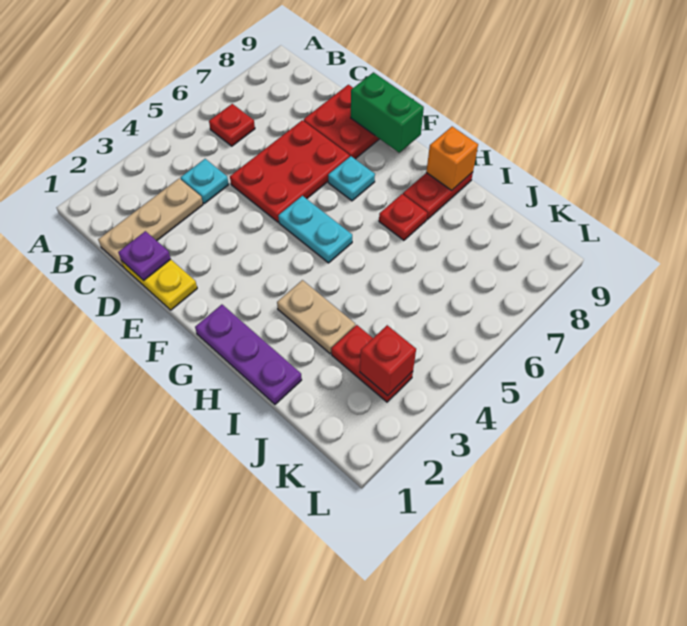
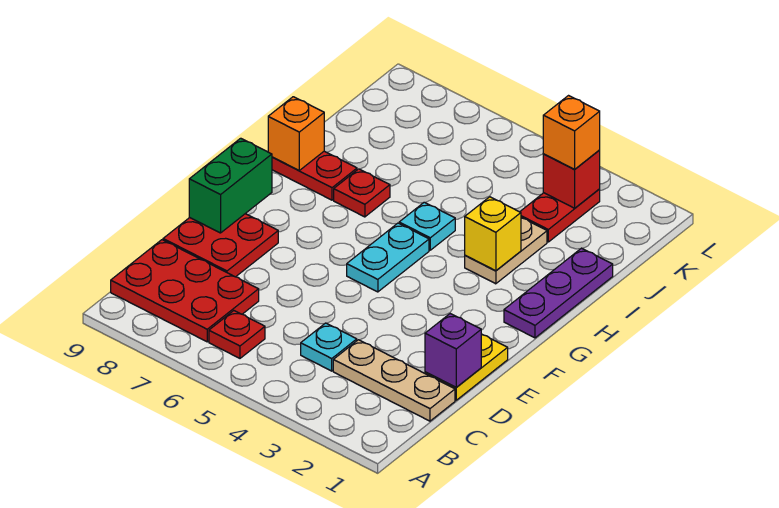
purple plate D1 level 2 -> purple brick D1 level 2
red plate D5:E7 level 1 -> red plate B7:C9 level 1
cyan plate F7 level 1 -> cyan plate H5 level 1
none -> yellow brick H3 level 2
none -> orange brick K3 level 3

